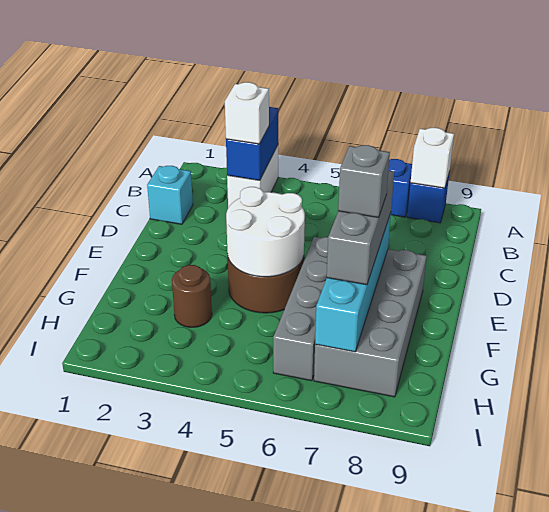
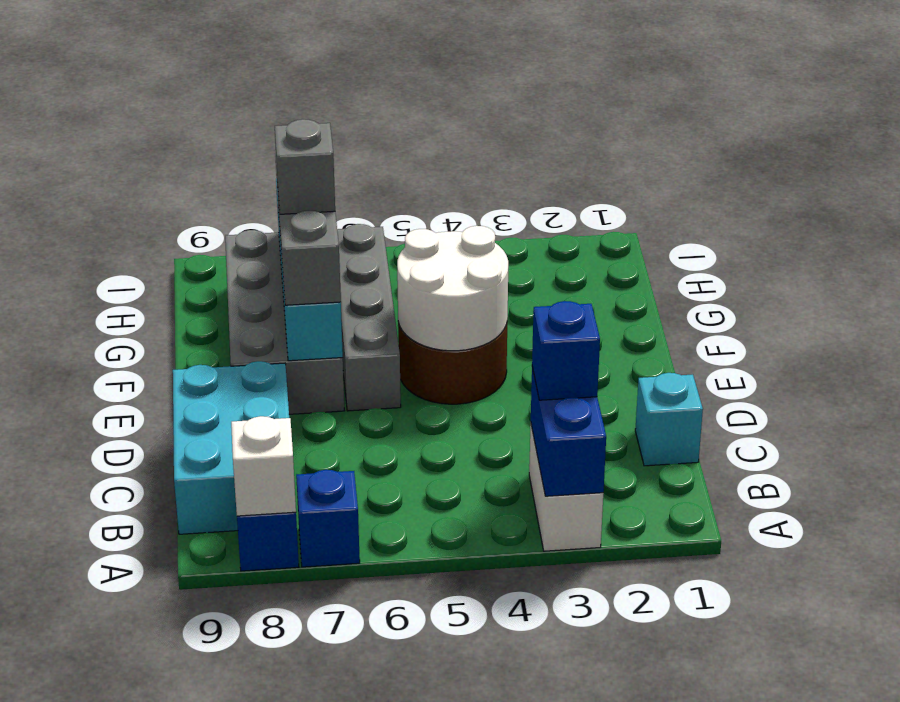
white brick B3 level 3 -> blue brick B3 level 3
none -> cyan brick B8:D9 level 1
brown round brick G3 level 1 -> none

